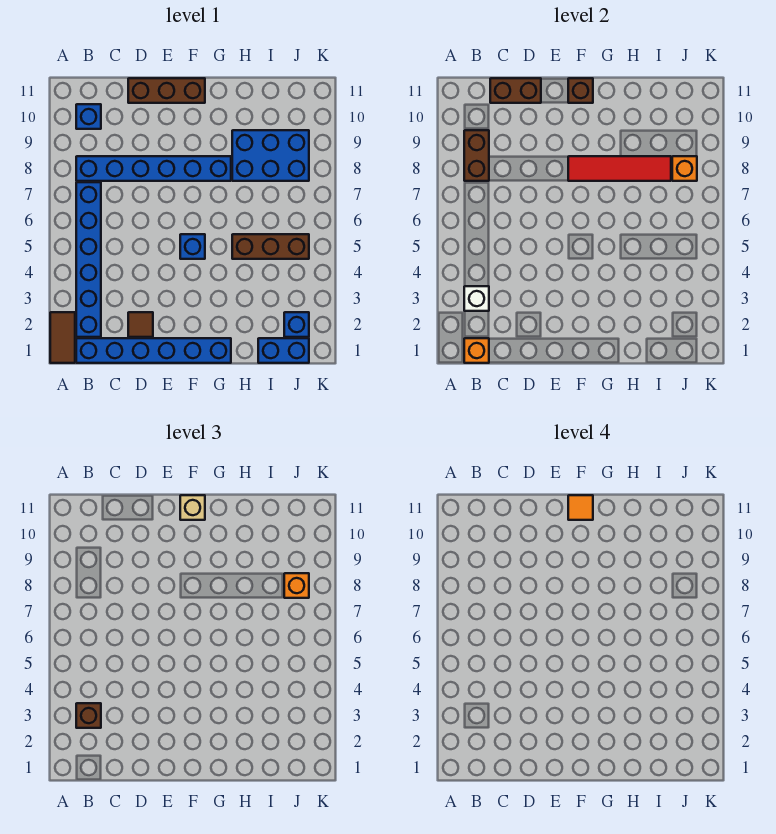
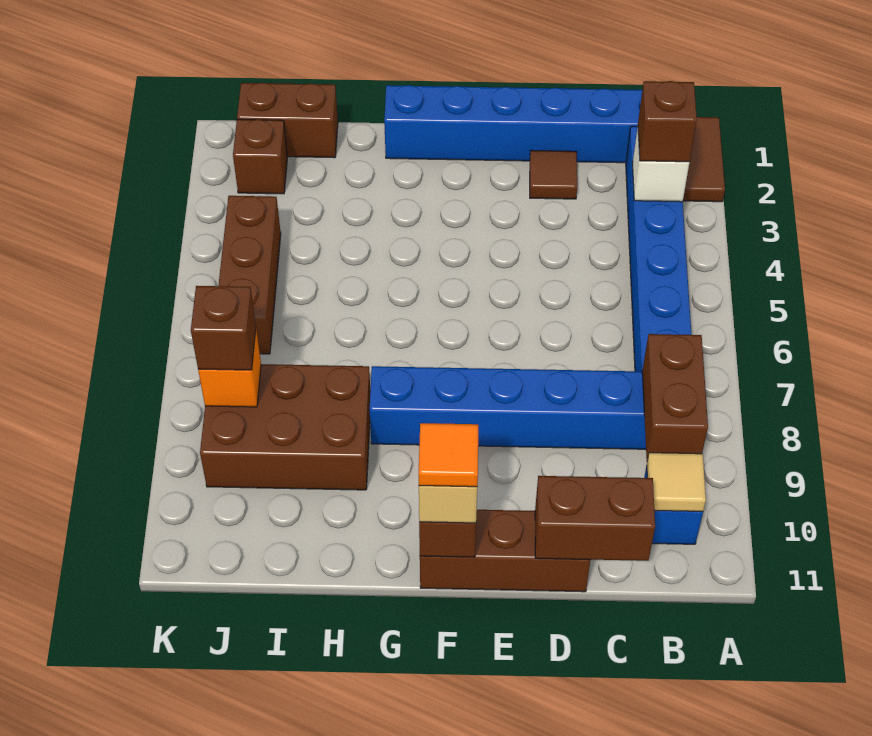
orange brick B1 level 2 -> none
none -> tan tile B10 level 2
blue brick F5 level 1 -> none
red tile F8:I8 level 2 -> none
brown brick H5:J5 level 1 -> brown brick J4:J6 level 1
blue brick H8:J9 level 1 -> brown brick H8:J9 level 1
blue brick I1:J1 level 1 -> brown brick I1:J1 level 1
blue brick J2 level 1 -> brown brick J2 level 1
orange brick J8 level 3 -> brown brick J8 level 3

